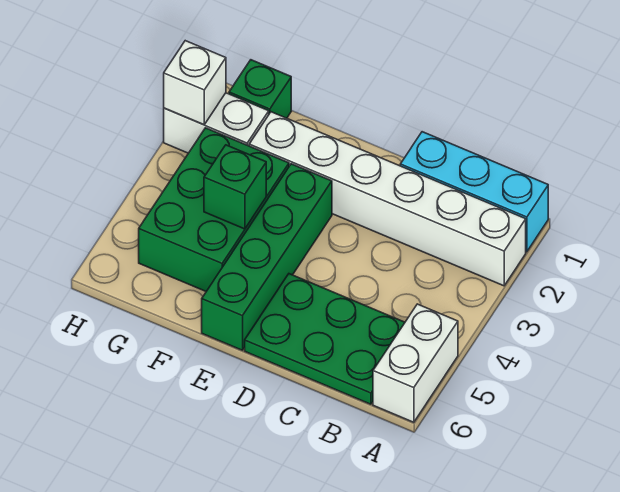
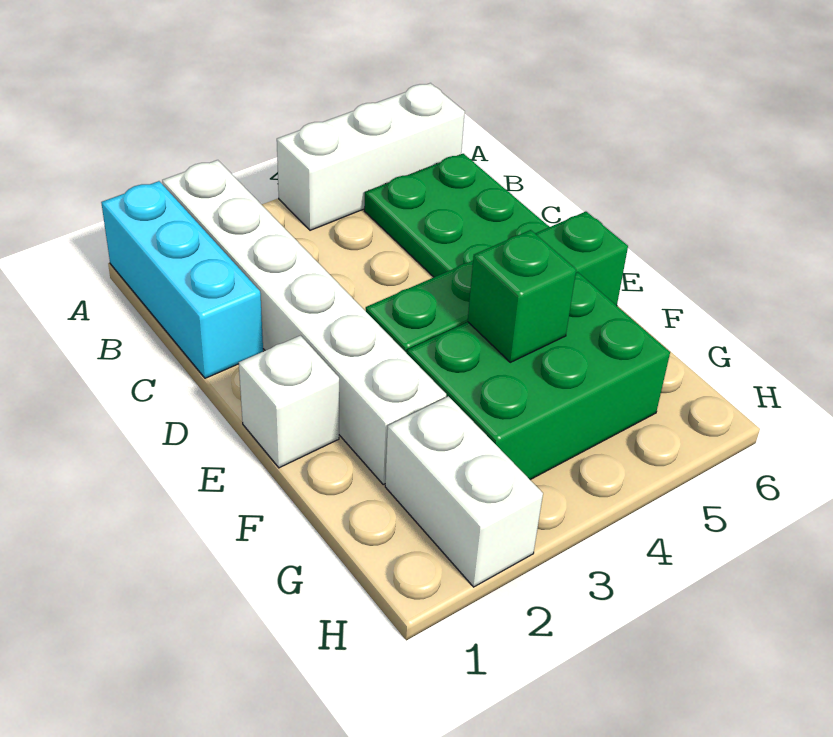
white brick A5:A6 level 1 -> white brick A4:A6 level 1
green brick G1 level 1 -> none
white brick H2 level 2 -> white brick E1 level 1

